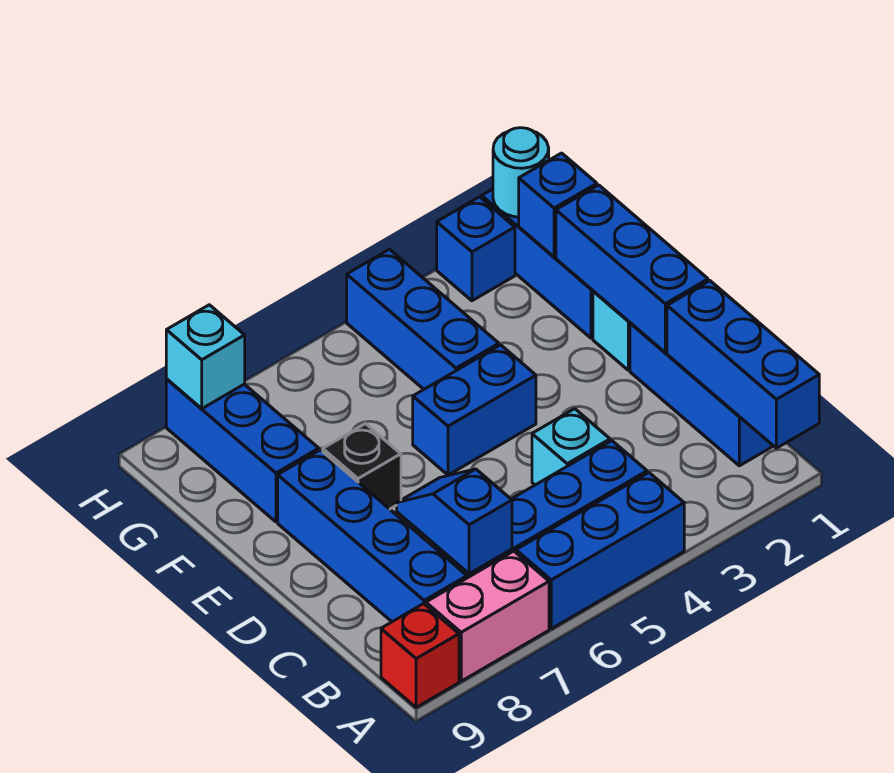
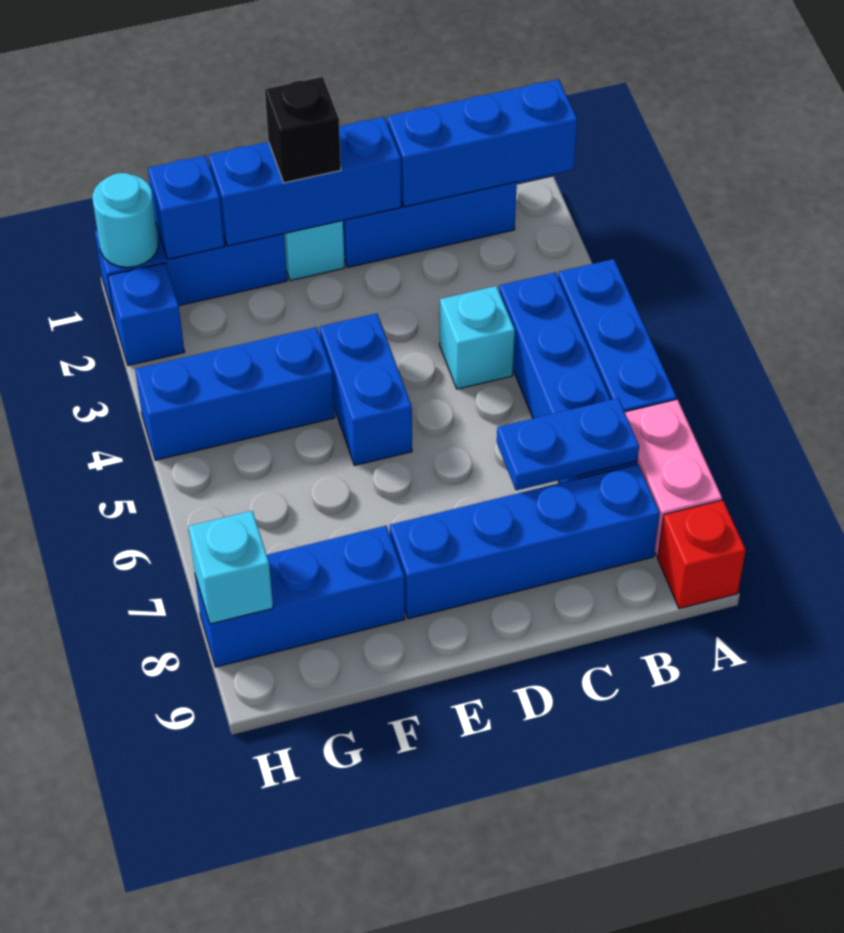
blue slope B7:C7 level 2 top B -> blue plate B7:C7 level 2
black brick E7 level 1 -> black brick E1 level 3

